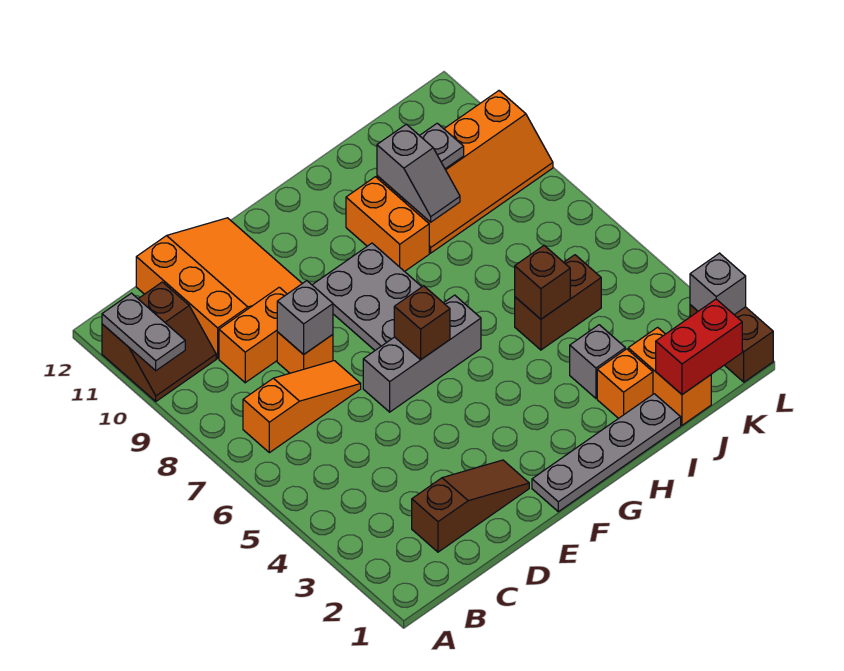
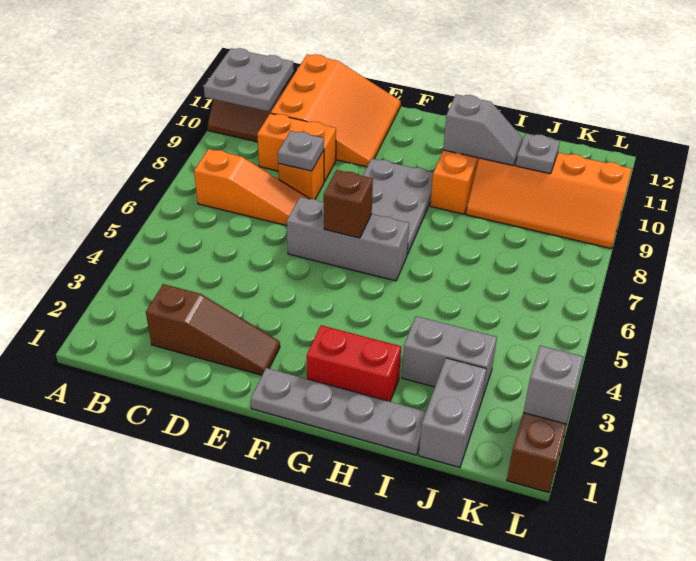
grey plate A10:A11 level 2 -> grey plate A10:B11 level 2
grey brick D8 level 2 -> grey plate D8 level 2
orange brick I2 level 1 -> none
grey brick I3 level 1 -> grey brick I3:J3 level 1
brown brick I5:J5 level 1 -> none
brown brick I5 level 2 -> none
grey slope I9:I10 level 2 top 10 -> grey slope H10:I10 level 2 top H
orange brick J1:J2 level 1 -> grey brick J1:J2 level 1
red brick J1:K1 level 2 -> red brick G2:H2 level 1

